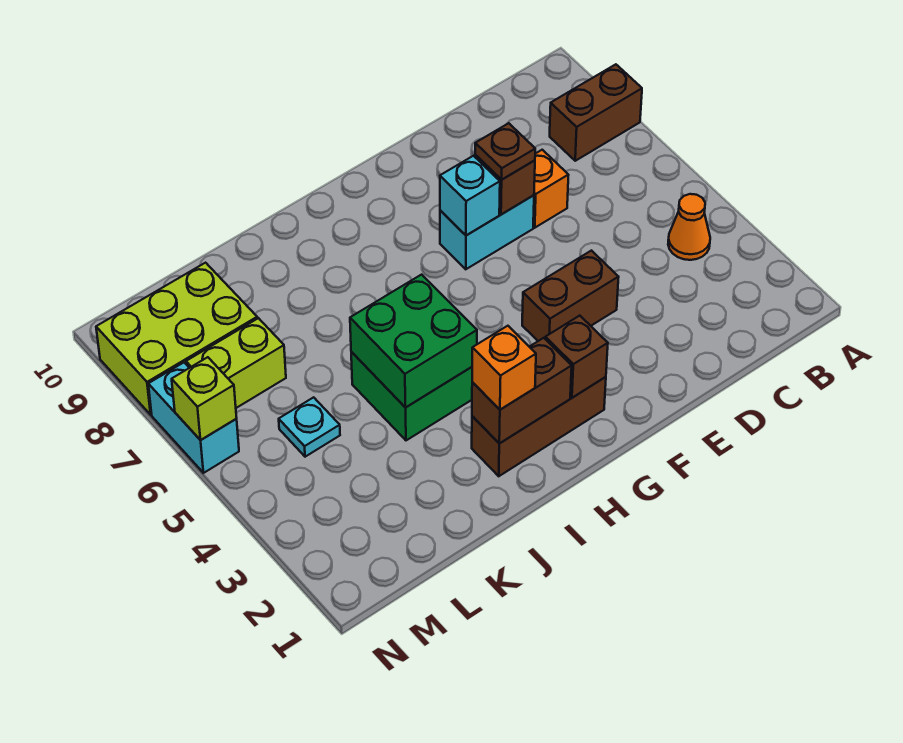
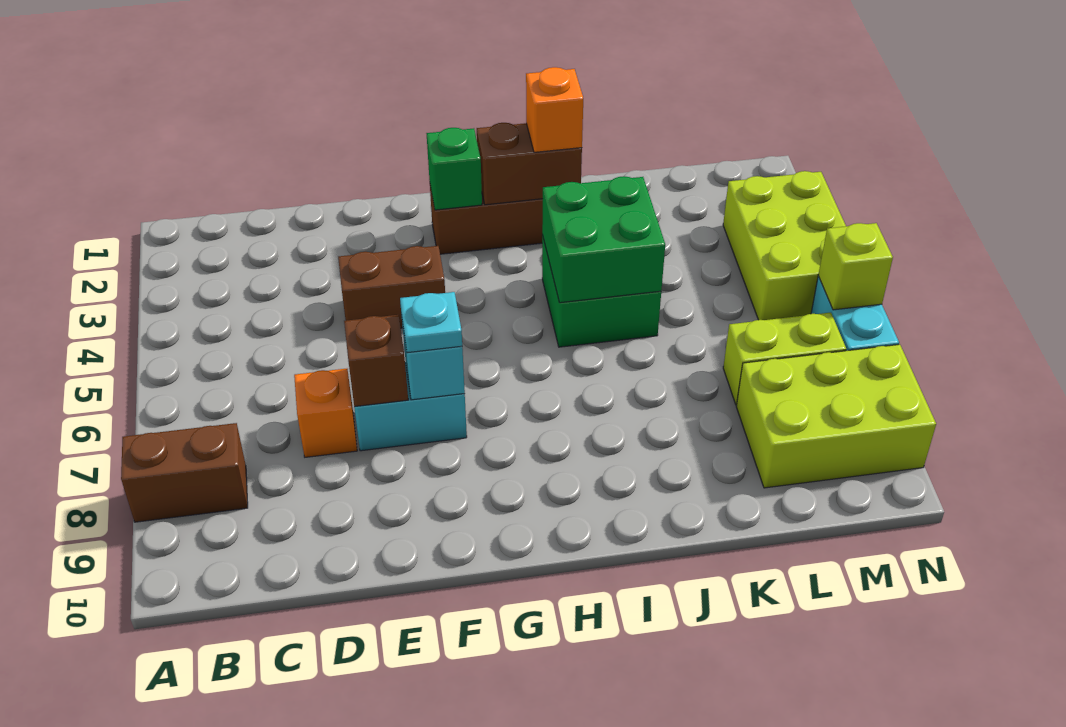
orange cone B4 level 1 -> none
brown plate E7 level 3 -> none
brown brick G2 level 2 -> green brick G2 level 2
cyan plate L5 level 1 -> cyan plate F7 level 3
none -> lime brick M3:N5 level 1

